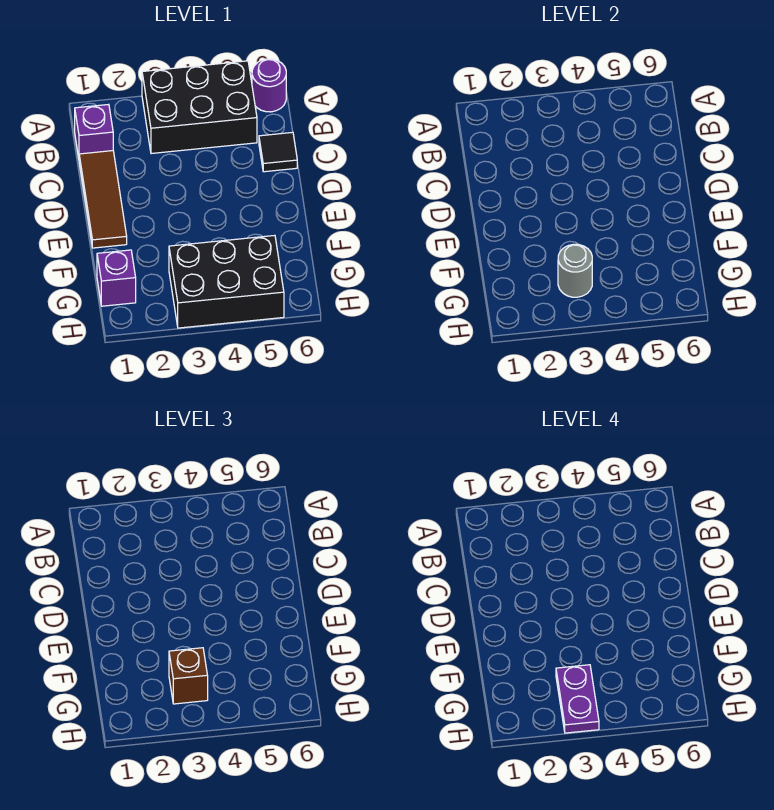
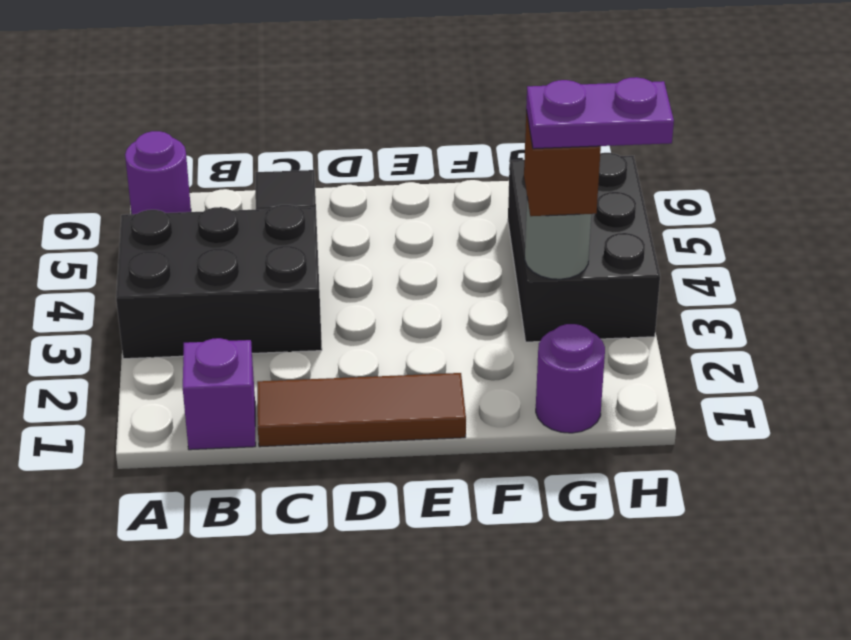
black brick A3:B5 level 1 -> black brick A3:C4 level 1
purple brick G1 level 1 -> purple round brick G1 level 1

